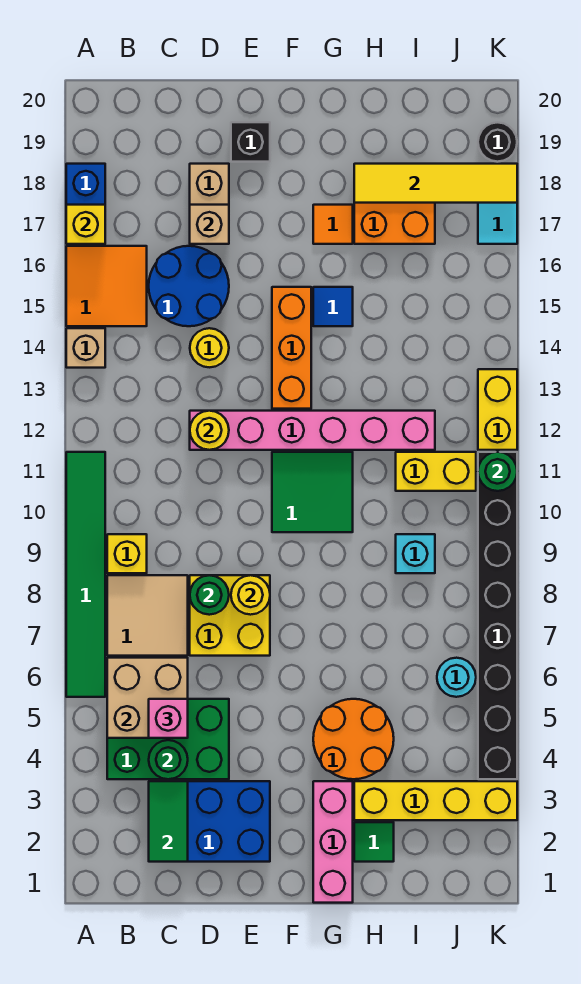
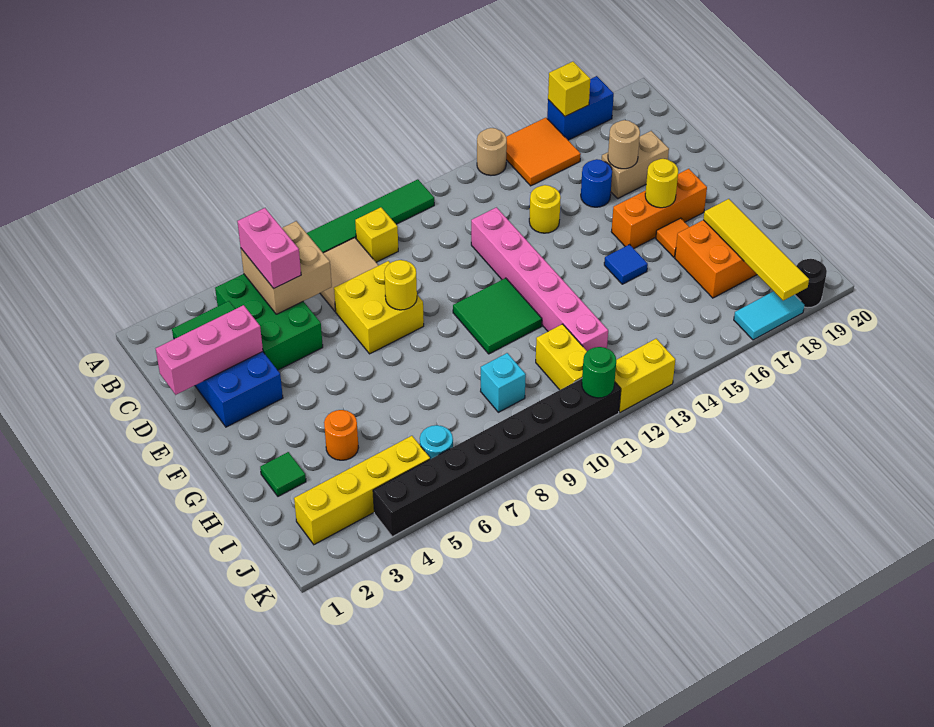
tan brick A14 level 1 -> tan round brick A14 level 1
green round brick C4 level 2 -> none
pink brick C5 level 3 -> pink brick B5:C5 level 3
blue round brick C15:D16 level 1 -> blue round brick D16 level 1
green round brick D8 level 2 -> none
yellow round brick D12 level 2 -> yellow round brick F17 level 2
tan brick D17 level 2 -> tan round brick D17 level 2
black brick E19 level 1 -> none
orange brick F13:F15 level 1 -> orange brick F16:F18 level 1
pink brick G1:G3 level 1 -> pink brick D1:D3 level 2
orange round brick G4:H5 level 1 -> orange round brick H4 level 1
yellow brick H3:K3 level 1 -> yellow brick J2:J5 level 1

